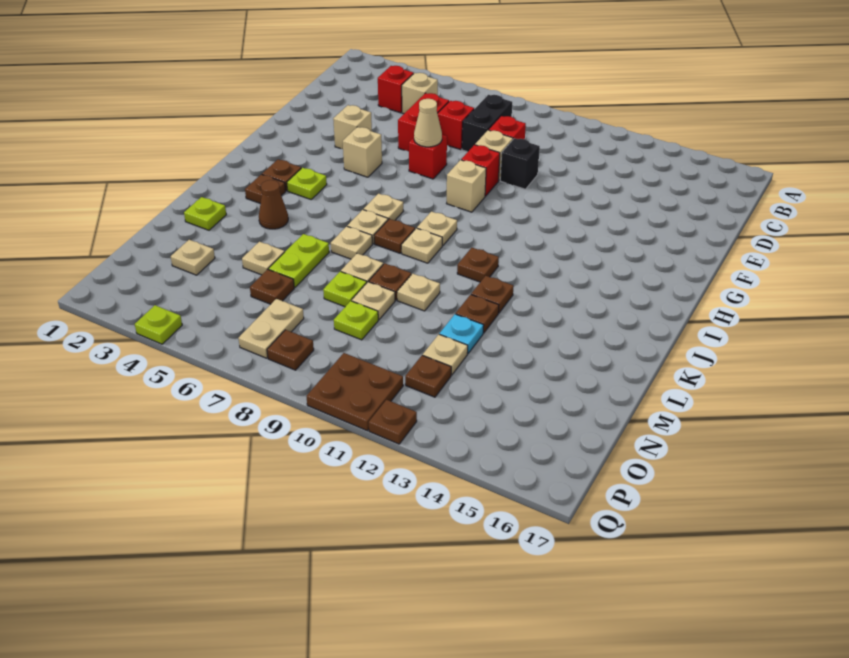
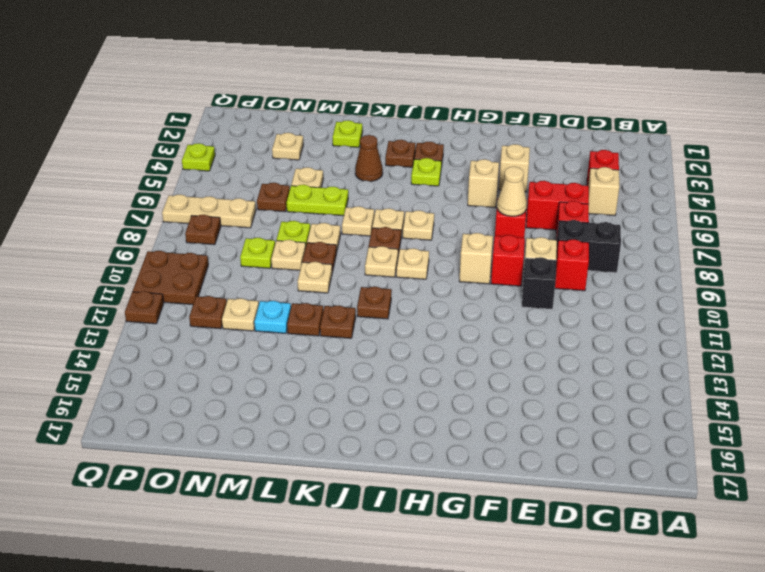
tan plate O7:P7 level 1 -> tan plate O7:Q7 level 1

